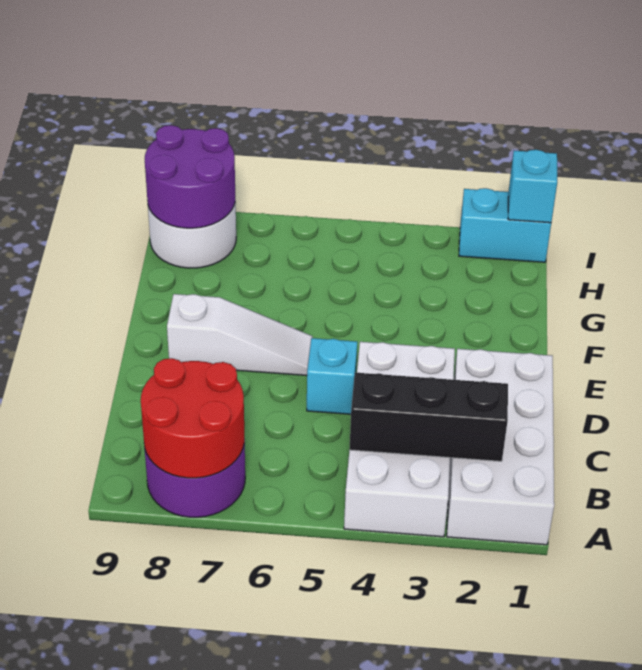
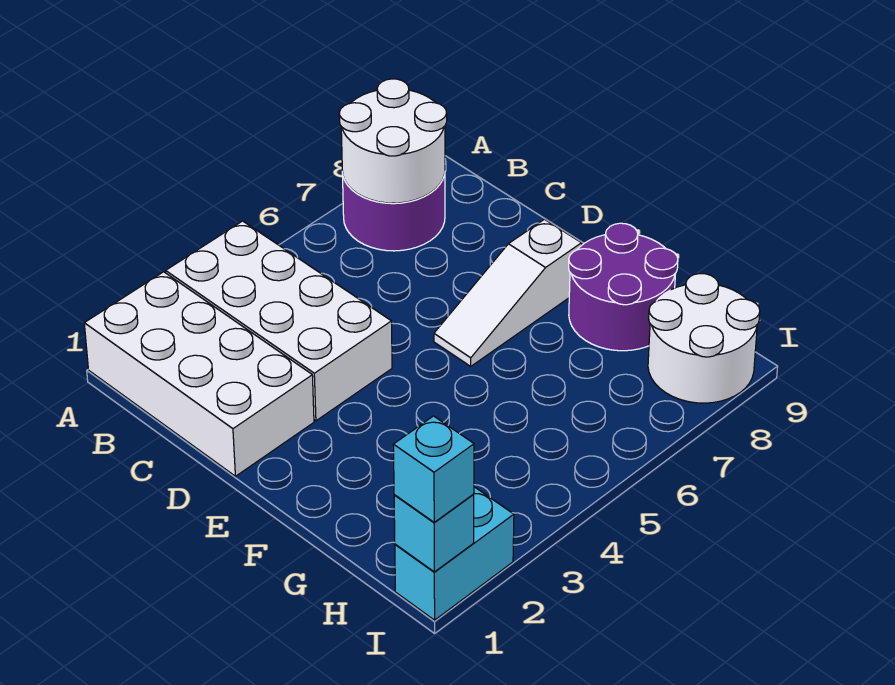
red round brick A7:B8 level 2 -> white round brick A7:B8 level 2
black brick B2:B4 level 2 -> none
cyan brick D5 level 1 -> cyan brick I1 level 3
purple round brick H8:I9 level 2 -> purple round brick F8:G9 level 1

